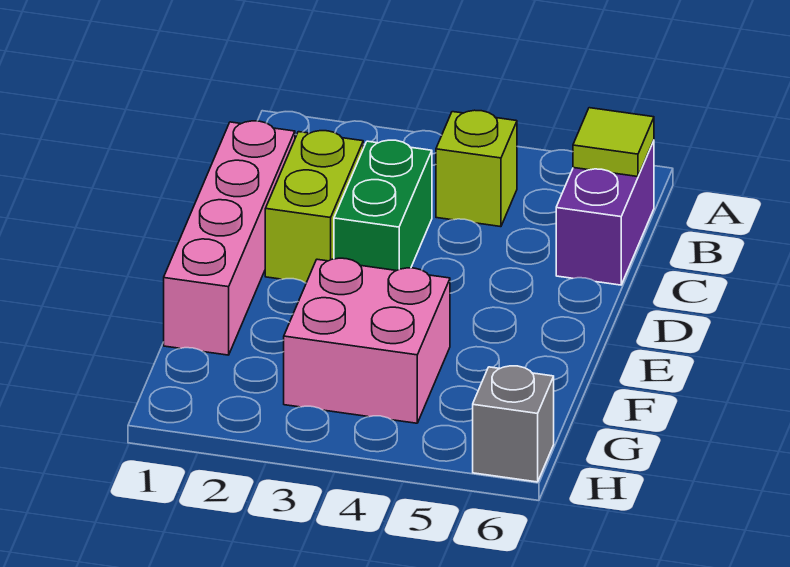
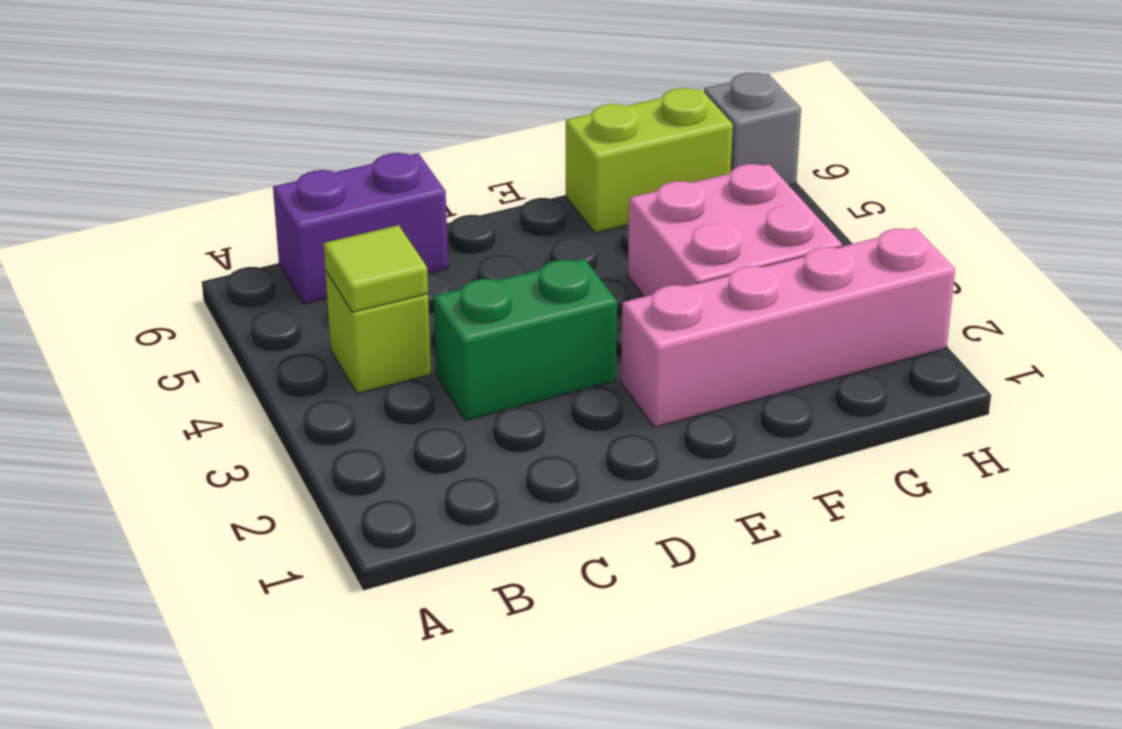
lime tile B6 level 2 -> lime tile B4 level 2
pink brick C1:F1 level 1 -> pink brick E2:H2 level 1
lime brick C2:D2 level 1 -> lime brick F6:G6 level 1

